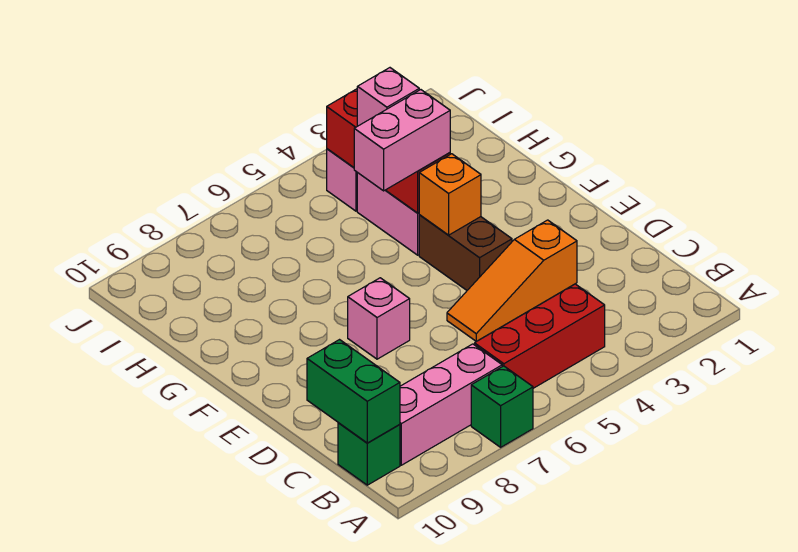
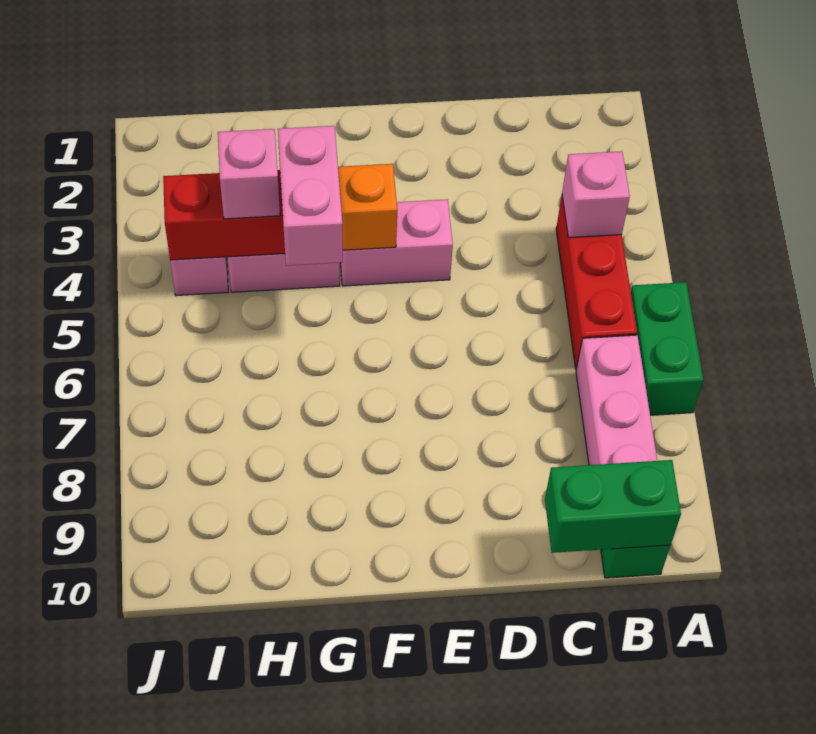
green brick A7 level 1 -> green brick A6:A7 level 1
orange slope D3:D5 level 1 top 3 -> none
brown brick E4:F4 level 1 -> pink brick E4:F4 level 1
pink brick E7 level 1 -> pink brick B4 level 2

